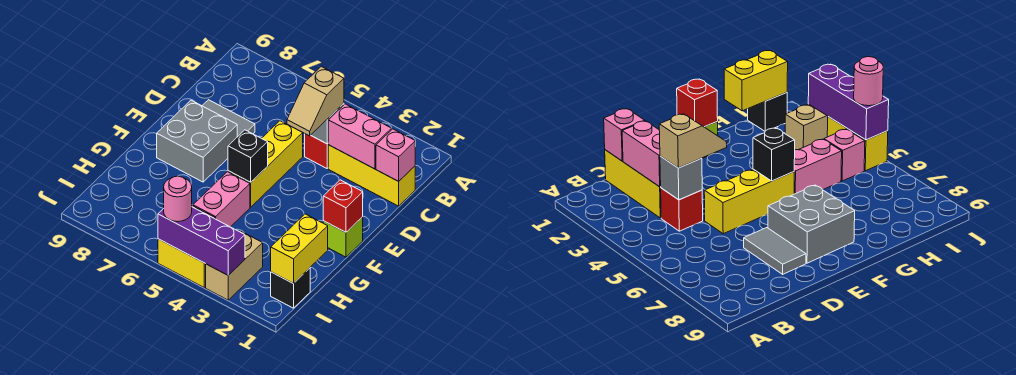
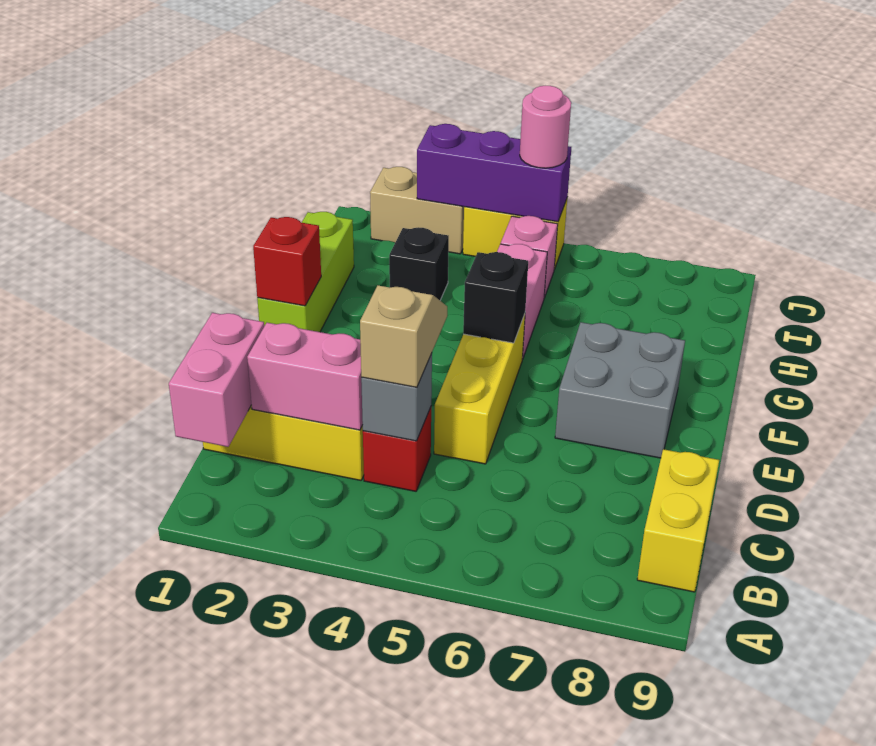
pink brick C1 level 2 -> pink brick B1:C1 level 2
grey tile D7:D8 level 1 -> none
lime brick F1 level 1 -> lime brick F1:H1 level 1
yellow brick H1:I1 level 2 -> yellow brick B9:C9 level 1
black brick I1 level 1 -> black brick H3 level 1
tan brick I3:J3 level 1 -> tan brick J2:J3 level 1

